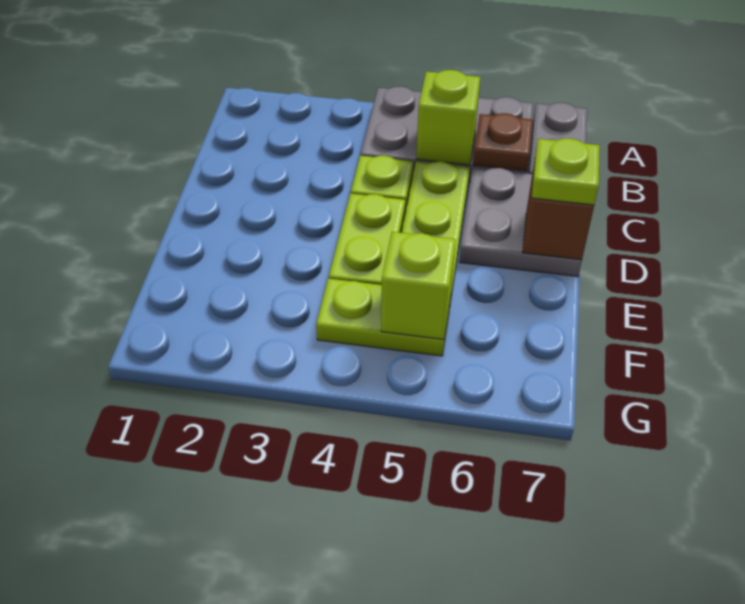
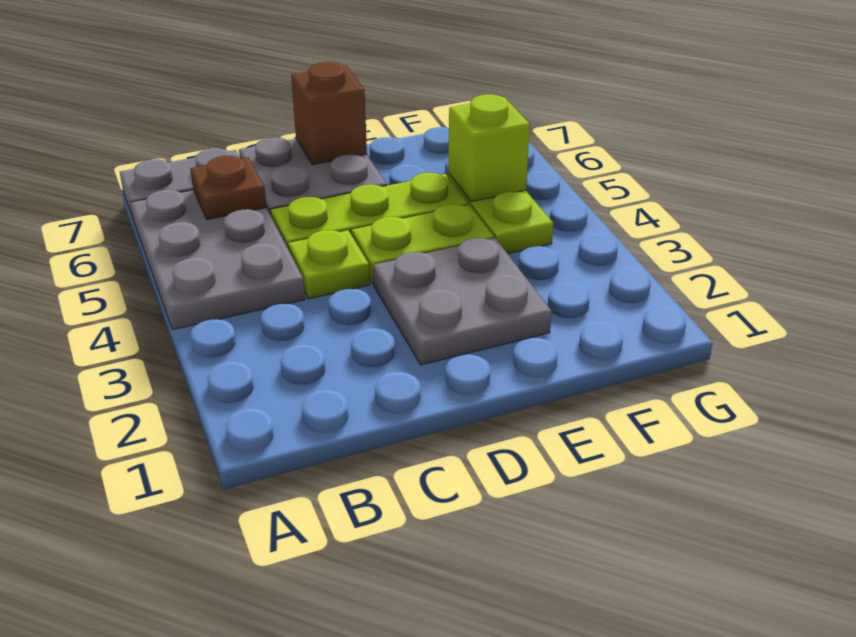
lime brick B5 level 2 -> none
none -> grey plate D2:E3 level 1
lime plate D7 level 3 -> none

